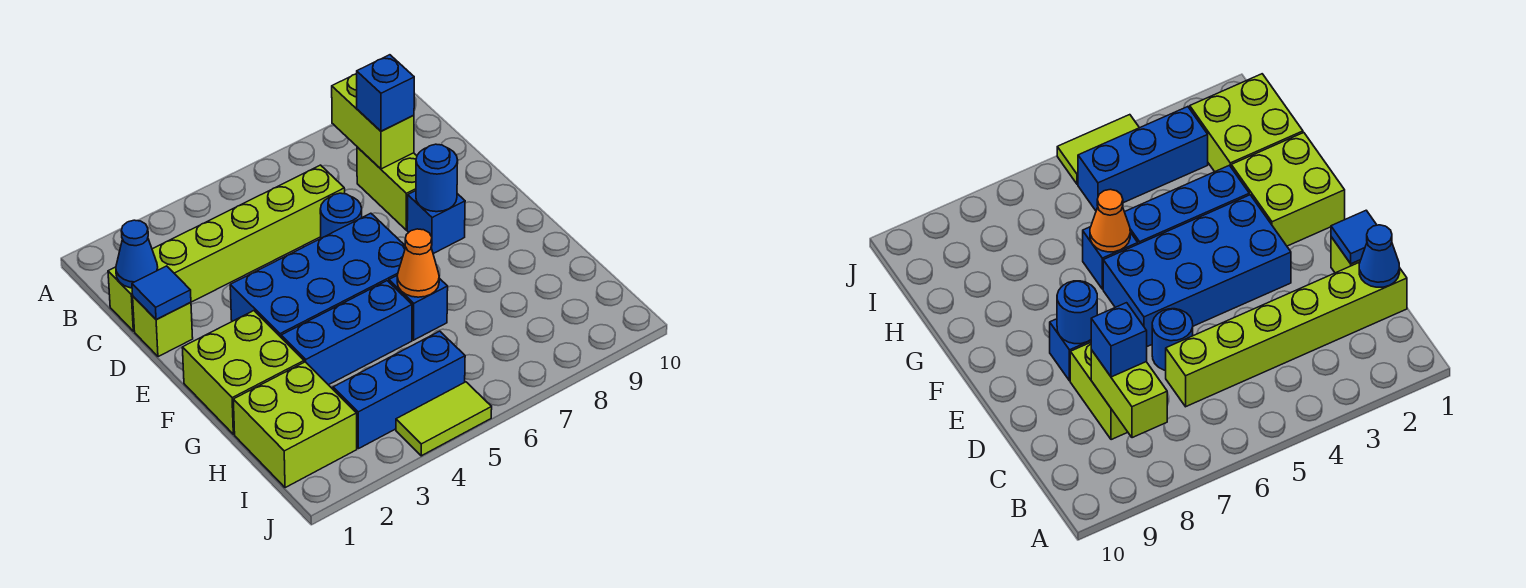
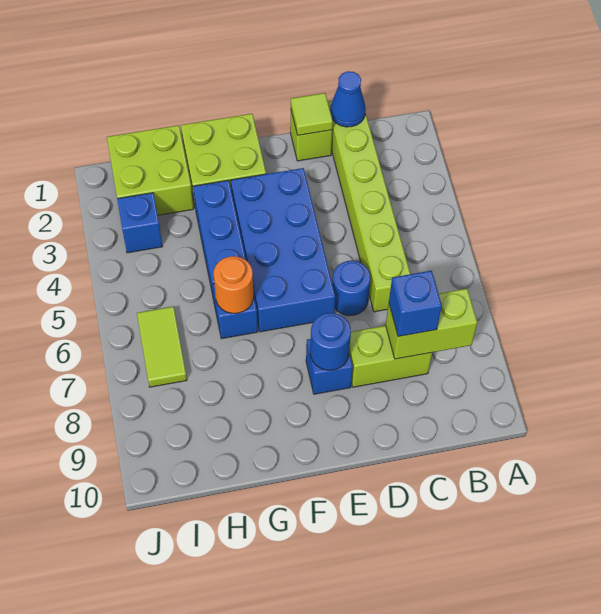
blue tile D1 level 2 -> lime tile D1 level 2
orange cone G6 level 2 -> orange round brick G6 level 2
blue brick I3:I5 level 1 -> blue brick I3 level 1
lime tile J4:J5 level 1 -> lime tile I6:I7 level 1

